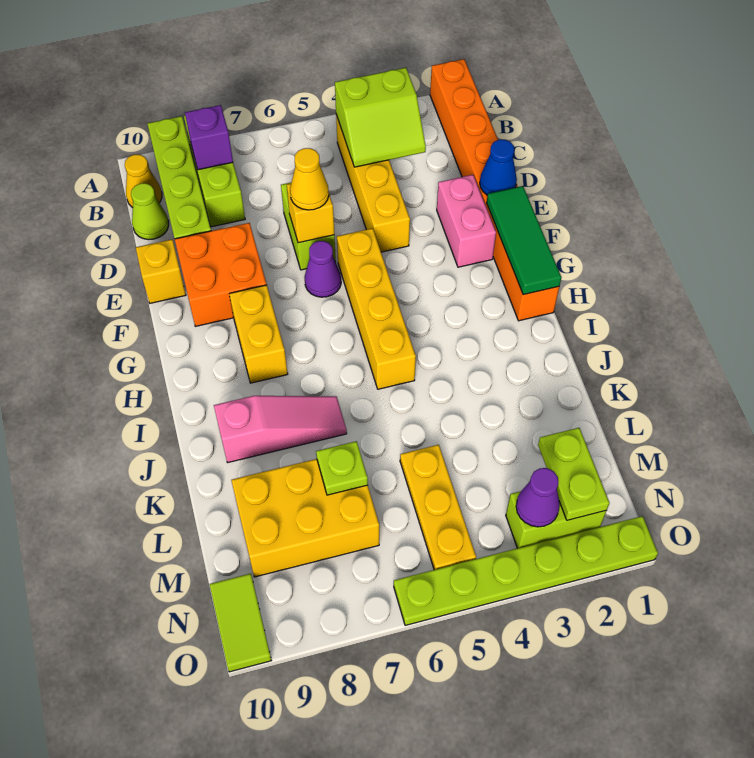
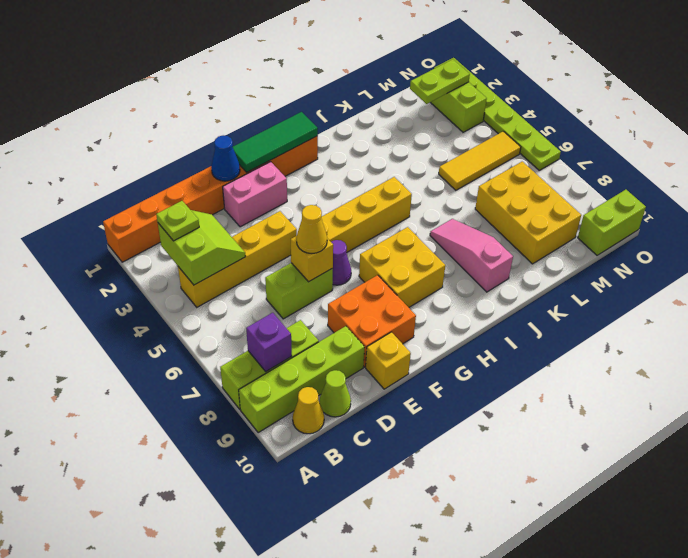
yellow brick G8:H8 level 1 -> yellow brick G7:H8 level 1
yellow plate L5:N5 level 1 -> yellow tile L5:N5 level 1
lime plate L7 level 2 -> lime plate B3 level 3
purple cone N3 level 2 -> none
lime tile N10:O10 level 1 -> lime brick N10:O10 level 1

